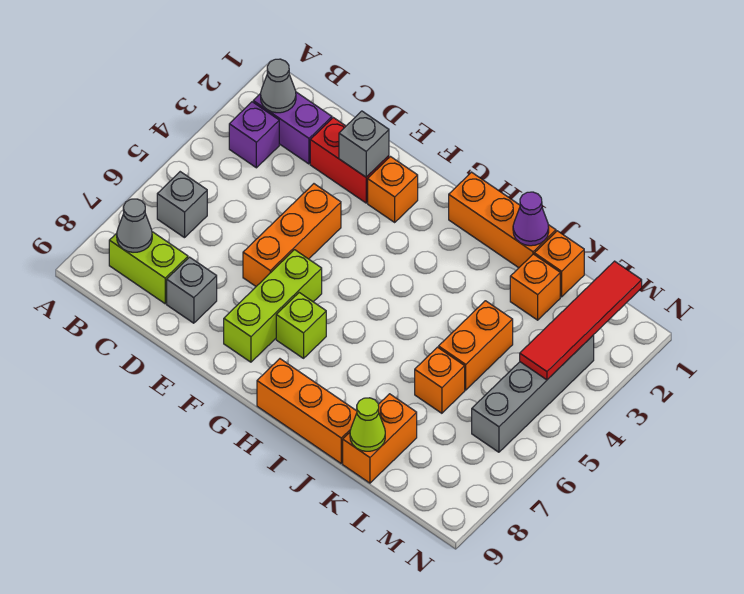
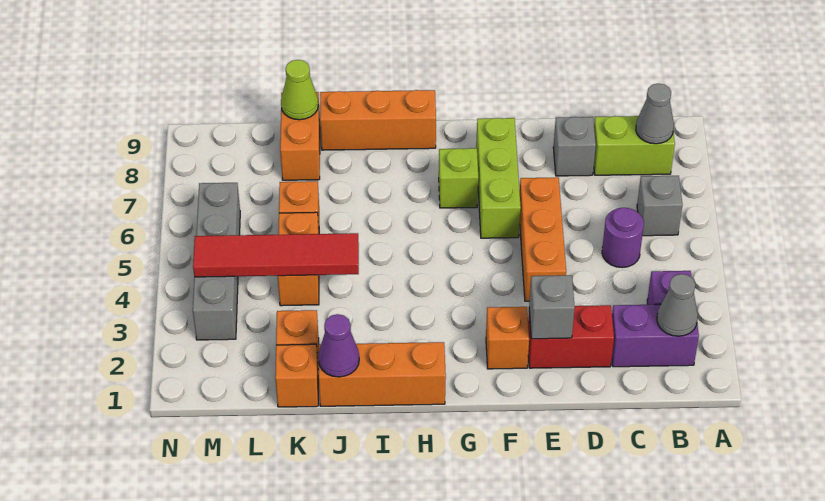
none -> purple round brick C5 level 1
red tile M1:M4 level 2 -> red tile J4:M4 level 2

